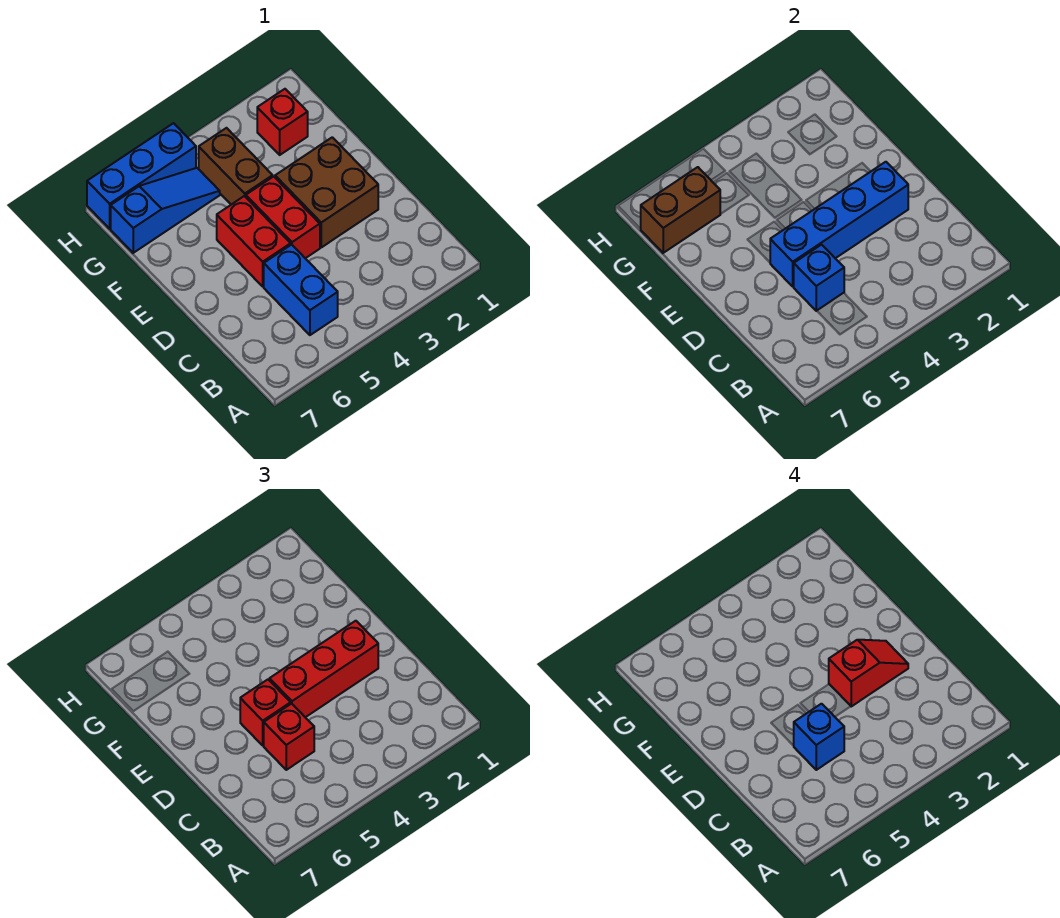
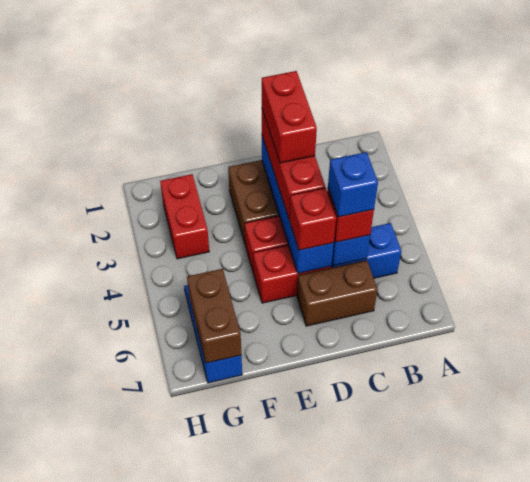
red slope D2:D3 level 4 top 3 -> red brick D2:D3 level 4
brown brick F4:G4 level 1 -> brown brick C6:D6 level 1
red brick G2 level 1 -> red brick G2:G3 level 1
blue brick H5:H7 level 1 -> none

